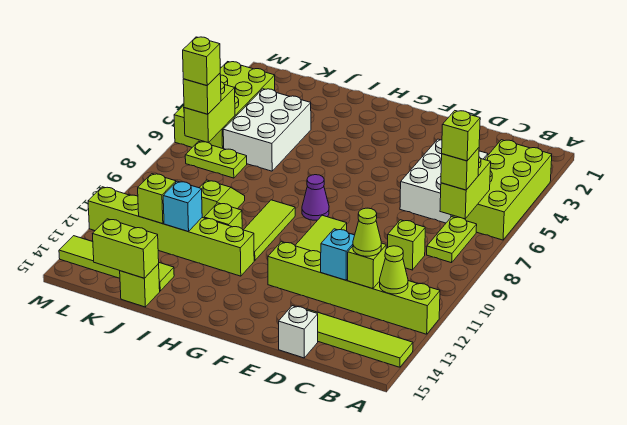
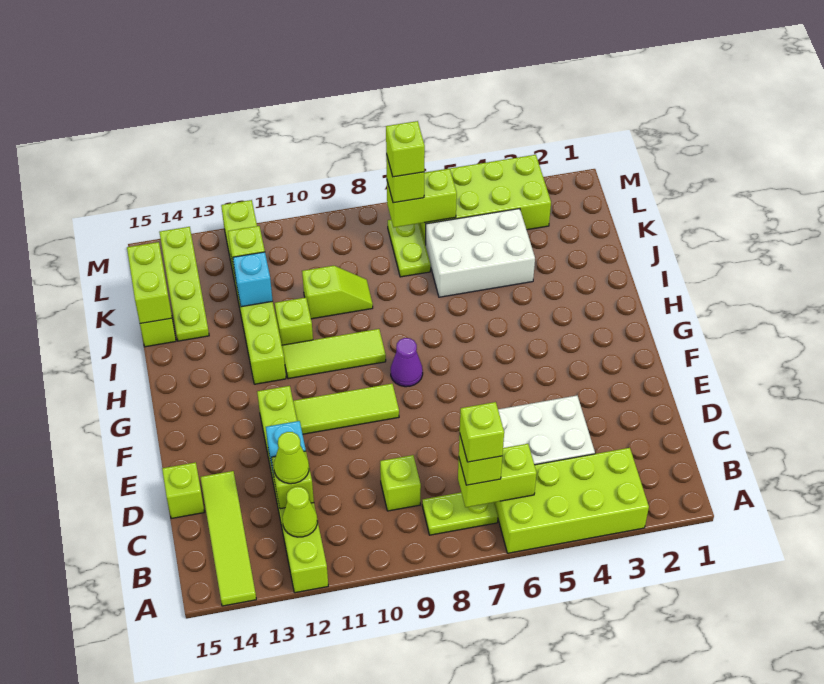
white brick D15 level 1 -> lime brick D15 level 1
lime tile J14:M14 level 1 -> lime plate J14:M14 level 1

